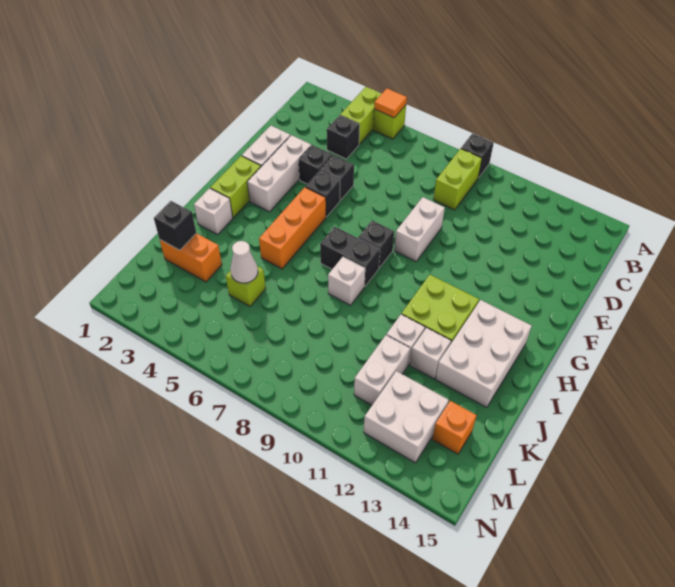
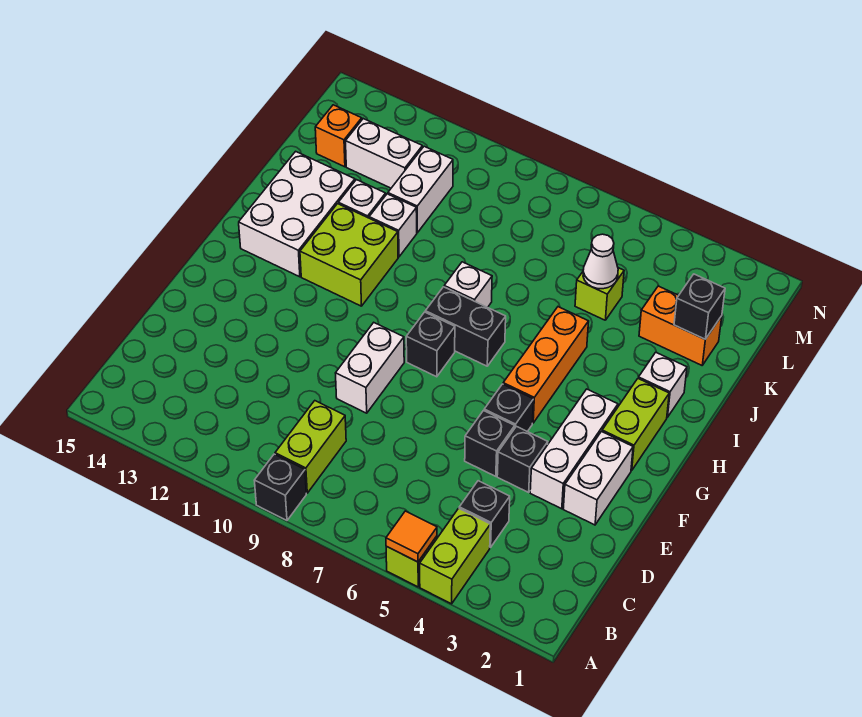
white brick L12:M13 level 1 -> white brick L12:L13 level 1

